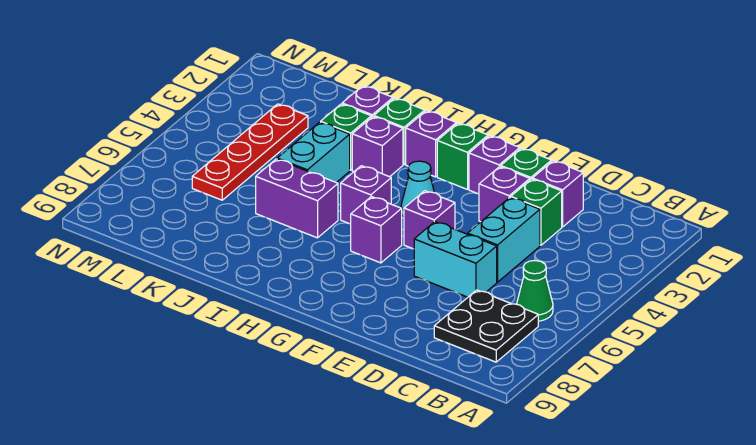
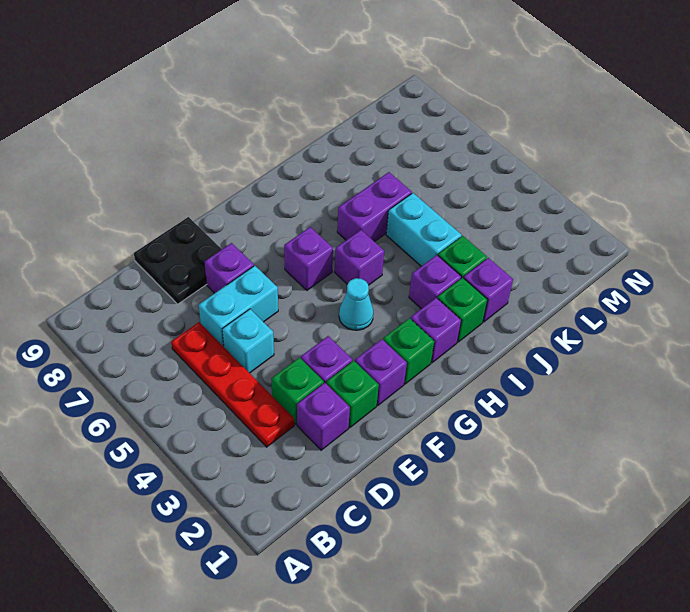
green cone B6 level 1 -> none
black plate B7:C8 level 1 -> black plate D8:E9 level 1
cyan brick D4:D5 level 1 -> cyan brick D5 level 1
purple brick F5 level 1 -> purple brick E7 level 1
red plate L3:L6 level 1 -> red plate C3:C6 level 1

